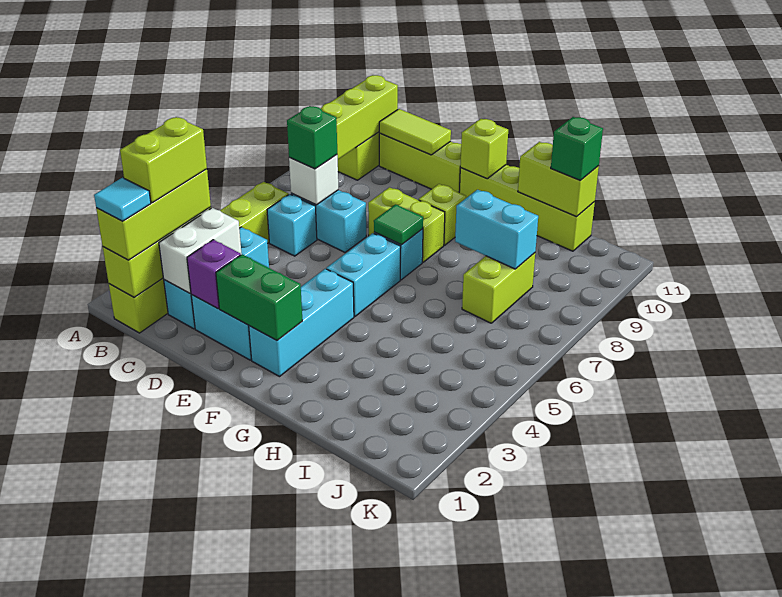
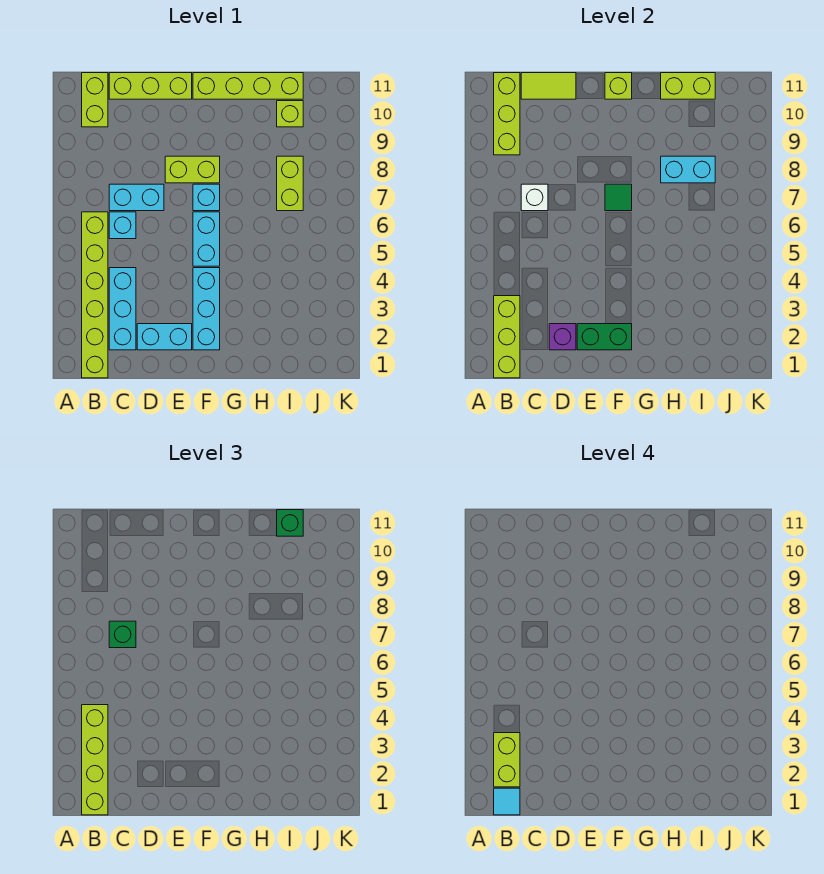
lime brick B1:B3 level 3 -> lime brick B1:B4 level 3
white brick C2:C3 level 2 -> none
lime brick F9 level 1 -> lime brick I10 level 1

